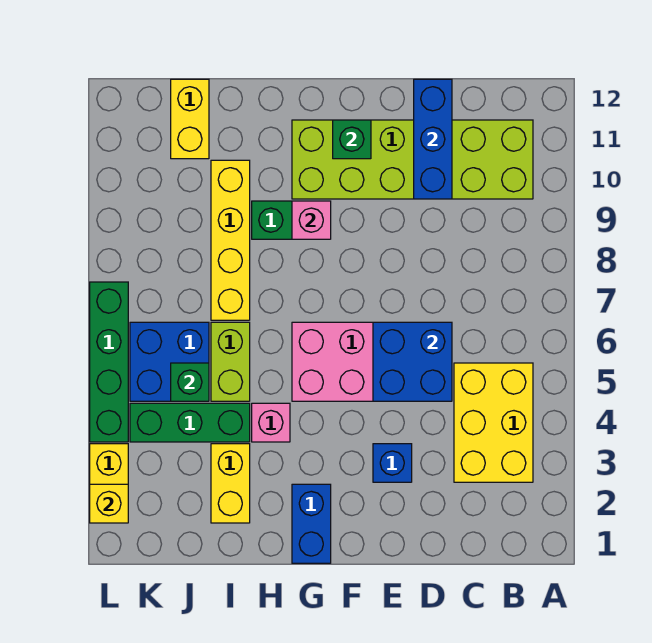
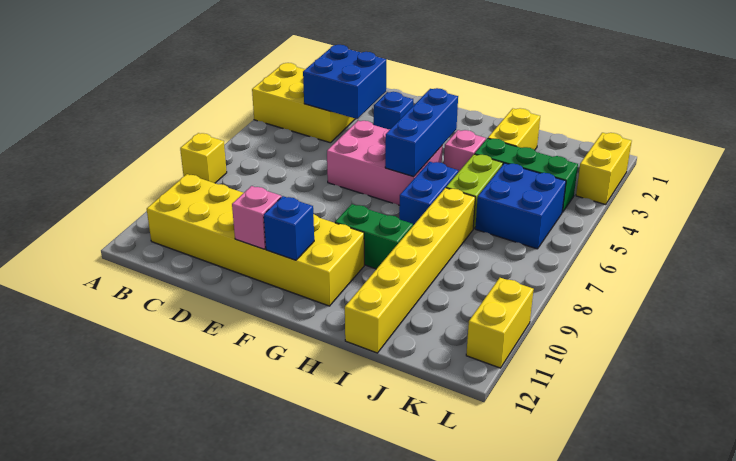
yellow brick B3:C5 level 1 -> yellow brick A3:C4 level 1
lime brick B10:G11 level 1 -> yellow brick B10:G11 level 1
blue brick D5:E6 level 2 -> blue brick C3:D4 level 2
blue brick D10:D12 level 2 -> blue brick G4:G6 level 2
green brick F11 level 2 -> blue brick F11 level 2
blue brick G1:G2 level 1 -> blue brick H6:H7 level 1
pink brick G9 level 2 -> pink brick E11 level 2
yellow brick I7:I10 level 1 -> yellow brick I7:I12 level 1
green brick J5 level 2 -> none
yellow brick J11:J12 level 1 -> yellow brick L10:L11 level 1
yellow brick L2 level 2 -> yellow brick A8 level 1
green brick L4:L7 level 1 -> none

